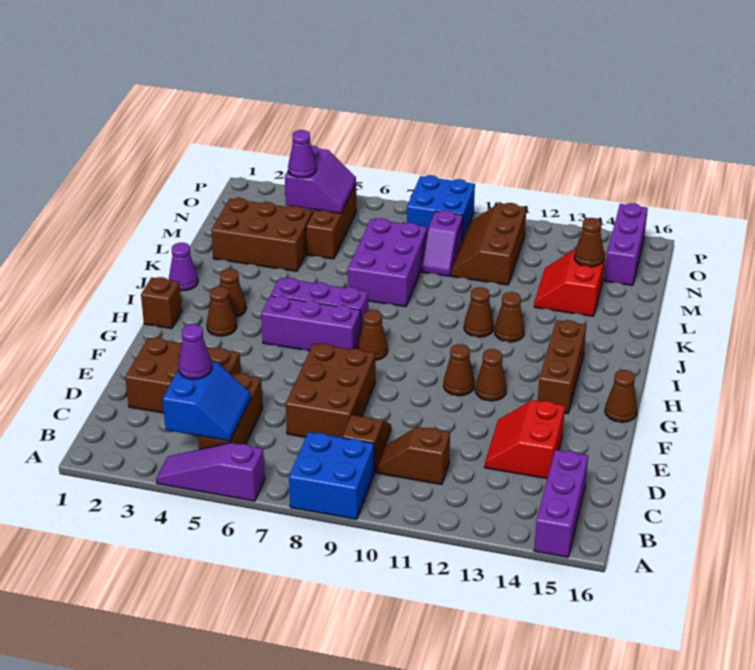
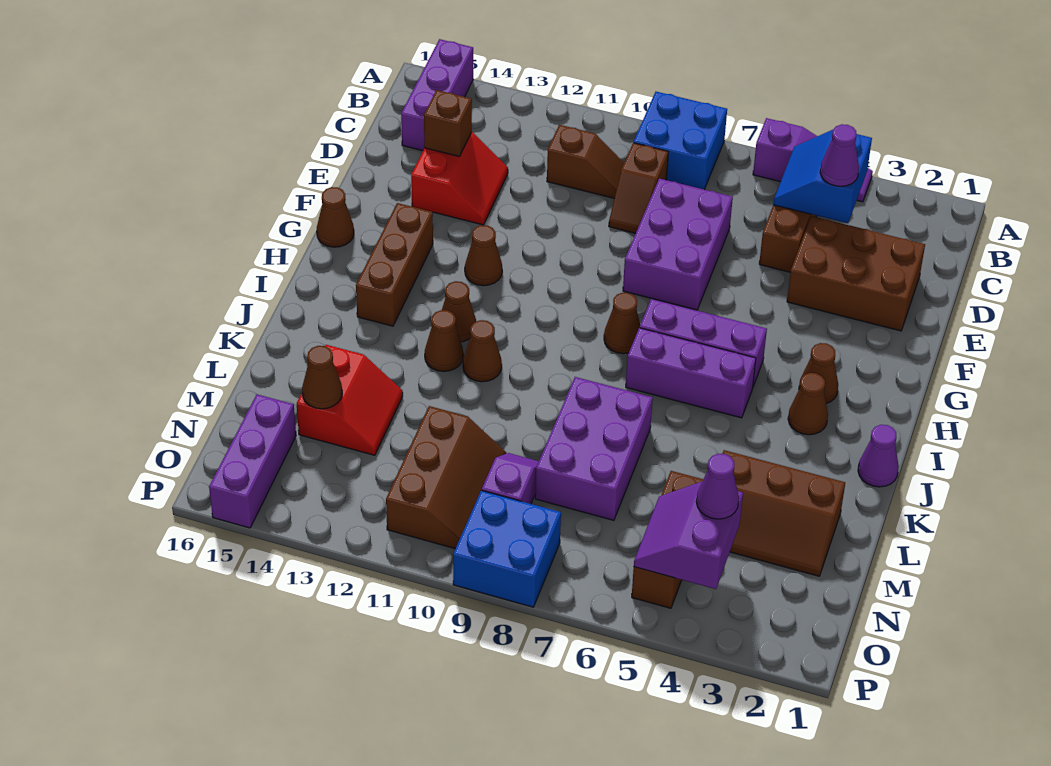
brown brick D7:F8 level 1 -> purple brick D7:F8 level 1
brown cone G11 level 1 -> brown cone I12 level 1
brown brick H1 level 1 -> brown brick D14 level 2
brown brick L2:M4 level 1 -> brown slope L2:M4 level 1 top L

